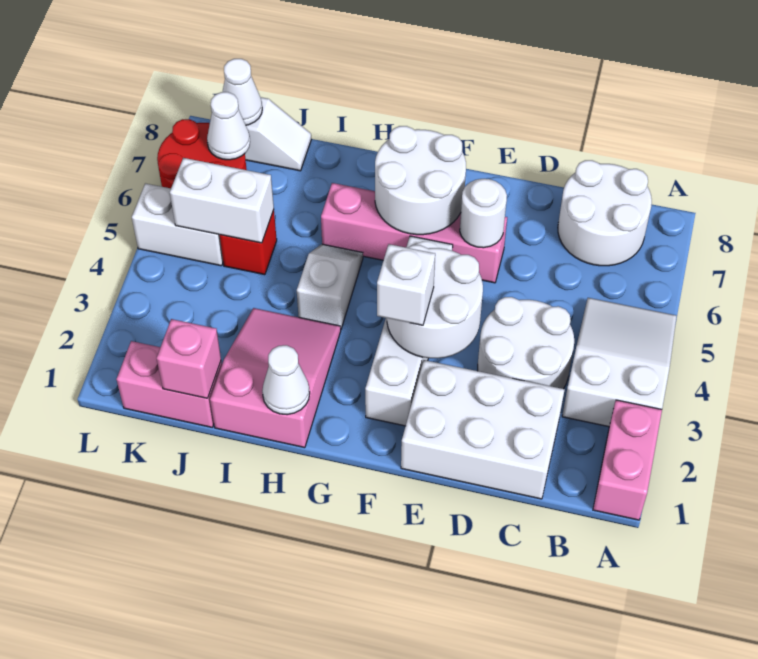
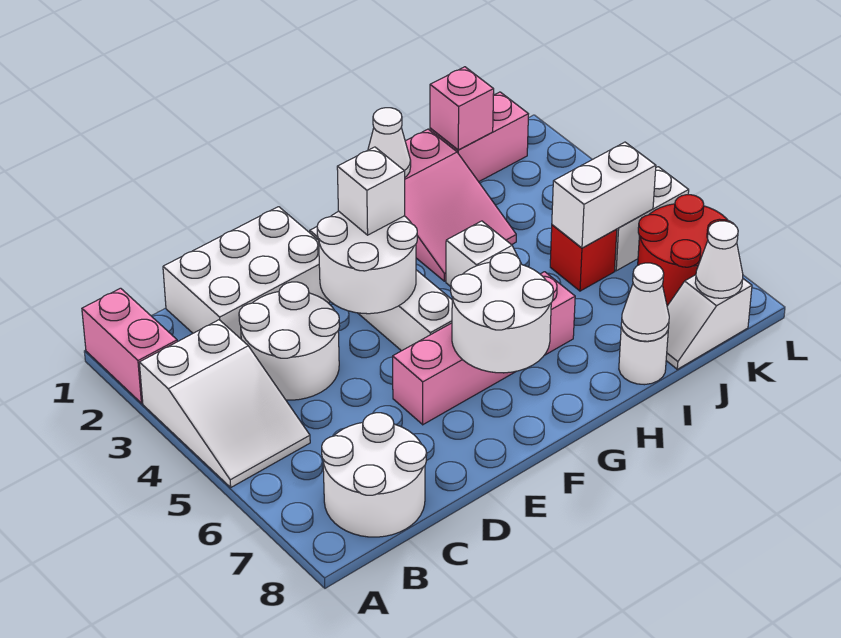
white round brick E6 level 2 -> white round brick I8 level 1
white cone K7 level 2 -> white cone I8 level 2

